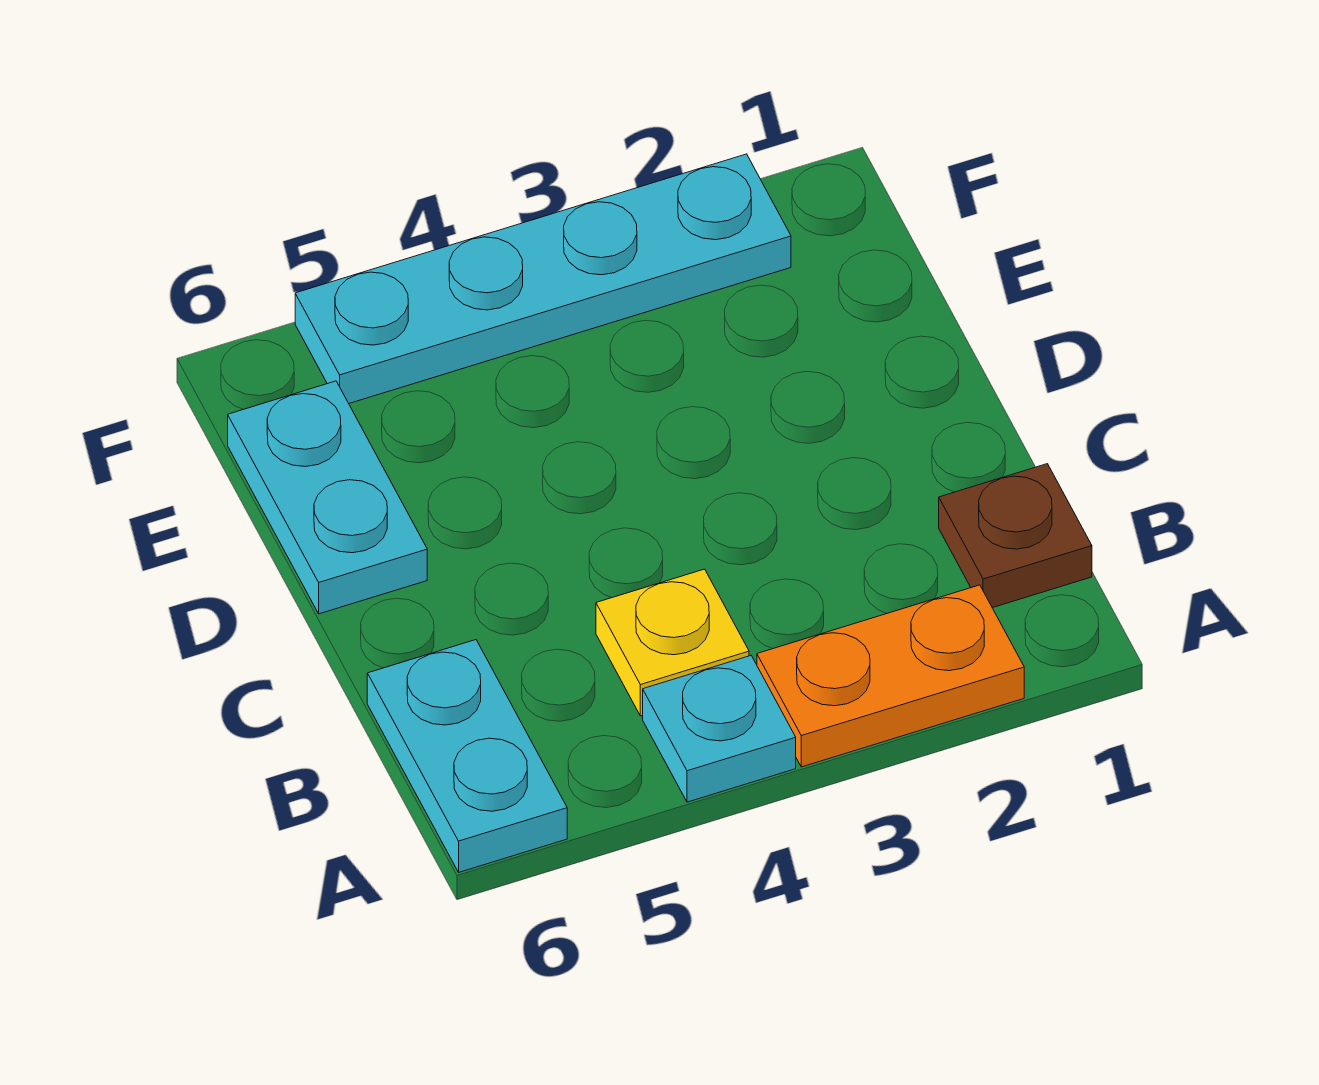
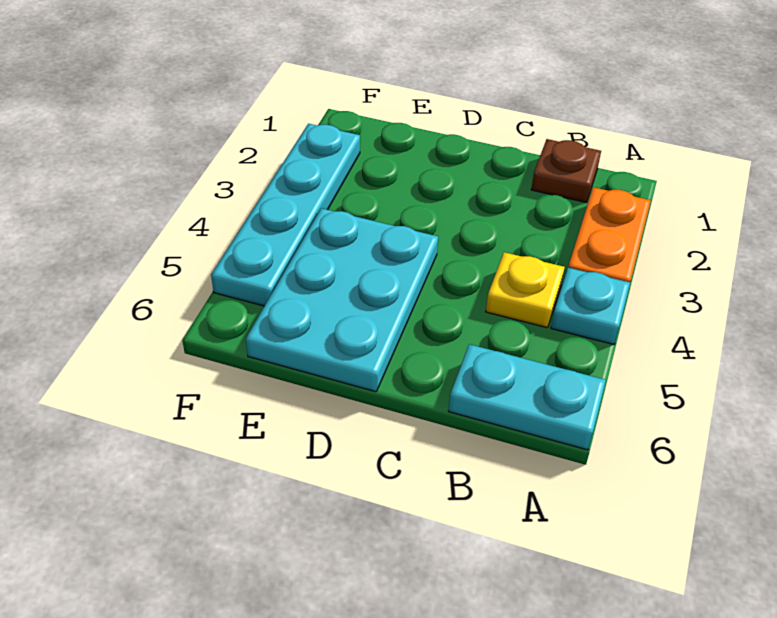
cyan plate D6:E6 level 1 -> cyan plate D4:E6 level 1

